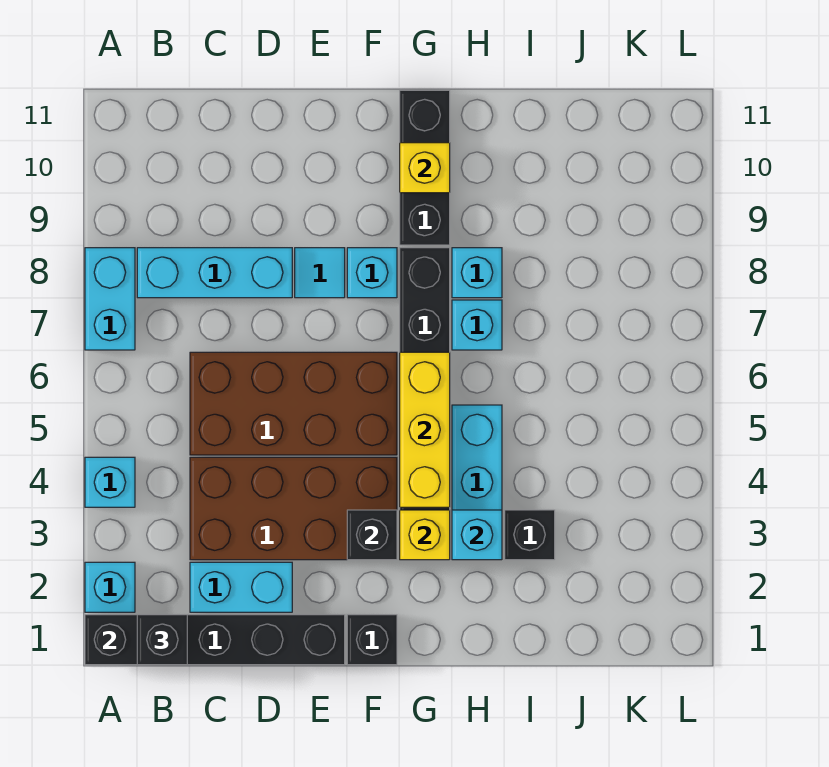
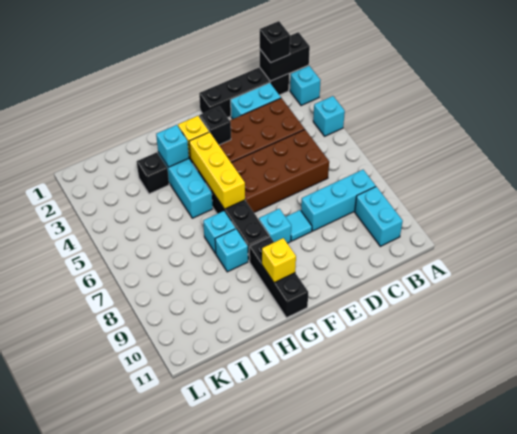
cyan brick A7:A8 level 1 -> cyan brick B9:B10 level 1
black brick F1 level 1 -> none

